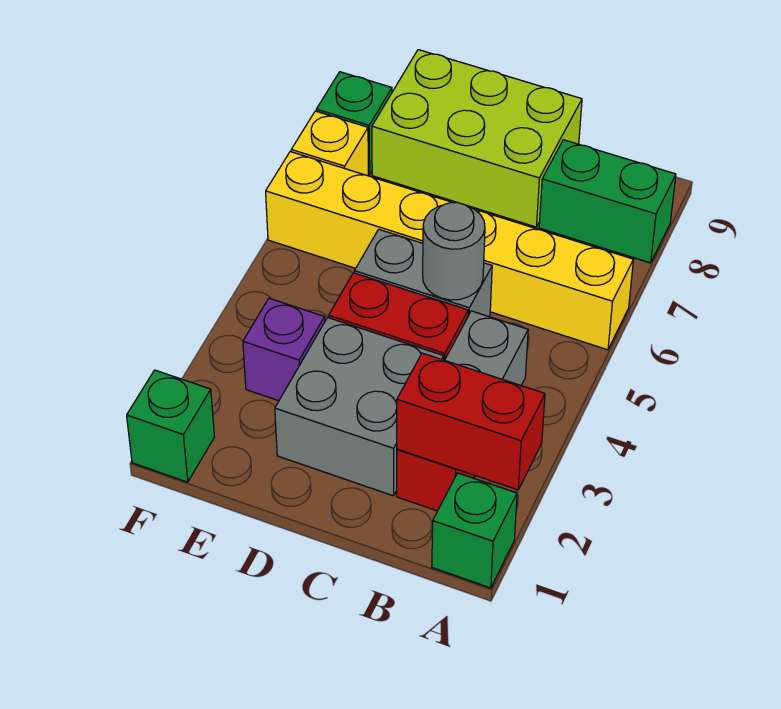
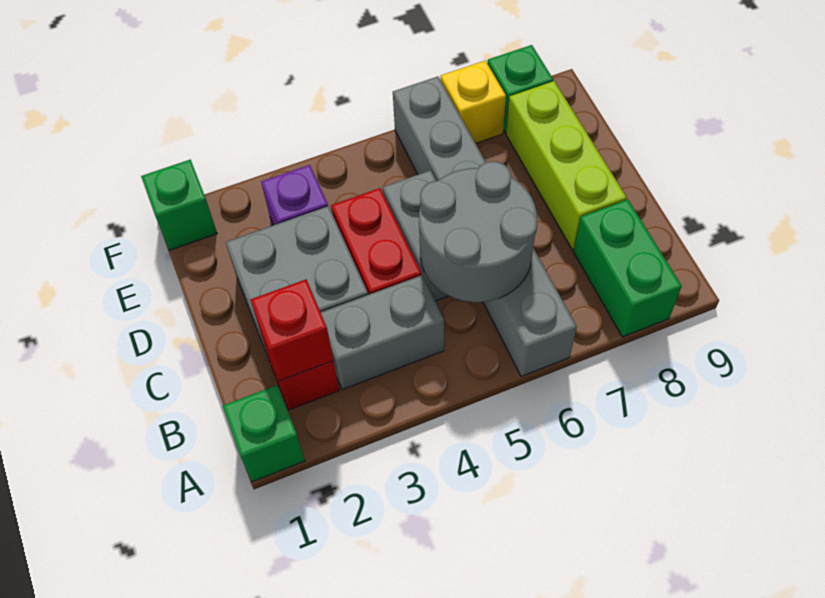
red brick A2:B2 level 2 -> red brick B2 level 2
yellow brick A6:F6 level 1 -> grey brick A6:F6 level 1
grey round brick C5 level 2 -> grey round brick B5:C6 level 2
lime brick C8:E9 level 1 -> lime brick C8:E8 level 1

